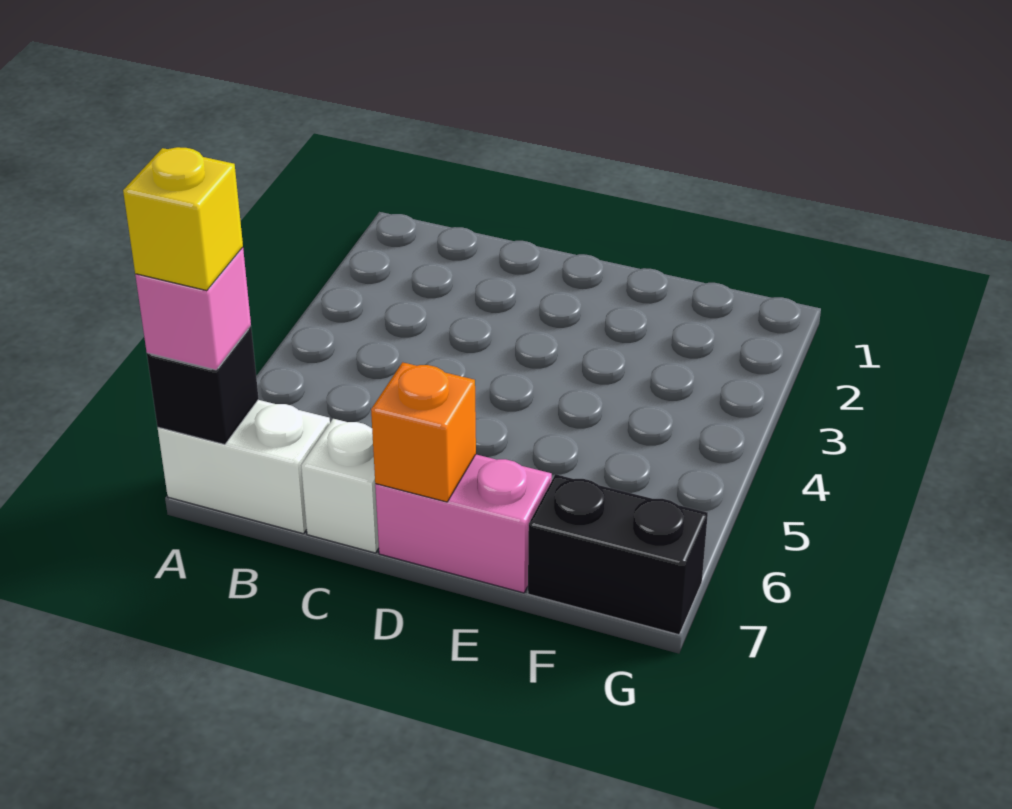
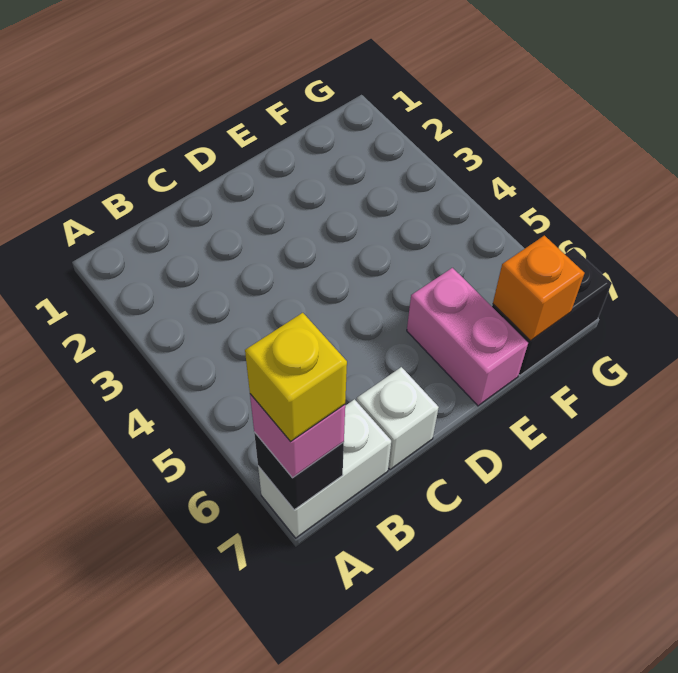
pink brick D7:E7 level 1 -> pink brick E6:E7 level 1
orange brick D7 level 2 -> orange brick F7 level 2

